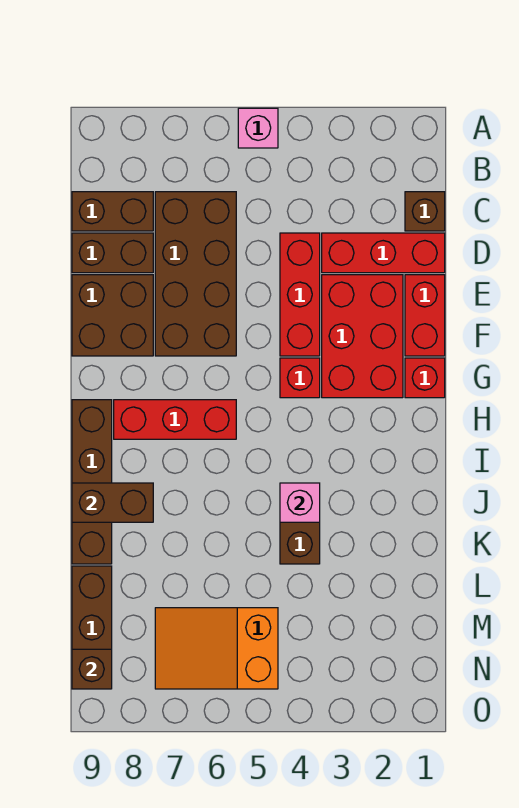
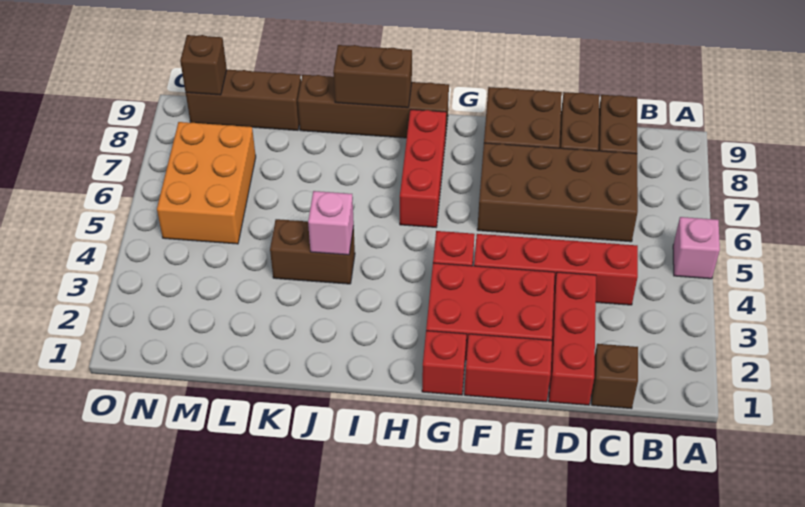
red brick D4:F4 level 1 -> red brick C4:F4 level 1
brown brick J8:J9 level 2 -> brown brick I9:J9 level 2
orange slope M5:N7 level 1 top 5 -> orange brick M5:N7 level 1

